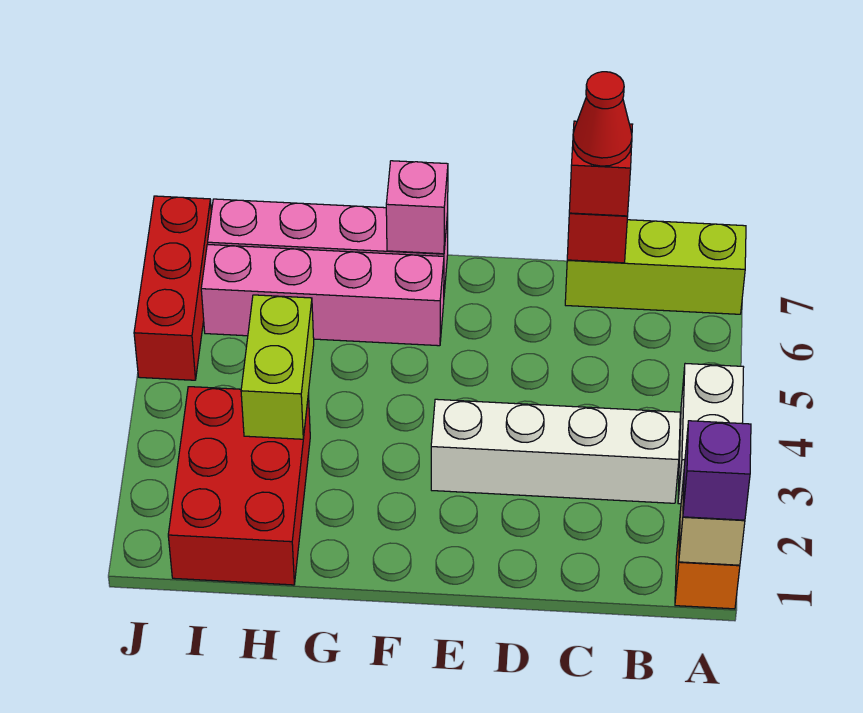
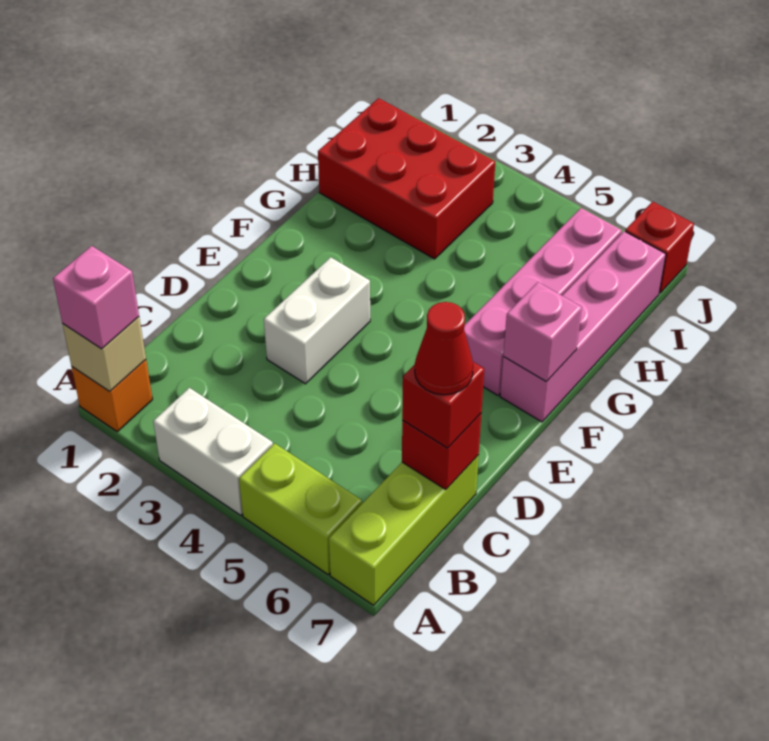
purple brick A1 level 3 -> pink brick A1 level 3
white brick B3:E3 level 1 -> white brick D3:E3 level 1
lime brick H3:H4 level 2 -> lime brick A5:A6 level 1
red brick J5:J7 level 1 -> red brick J7 level 1

